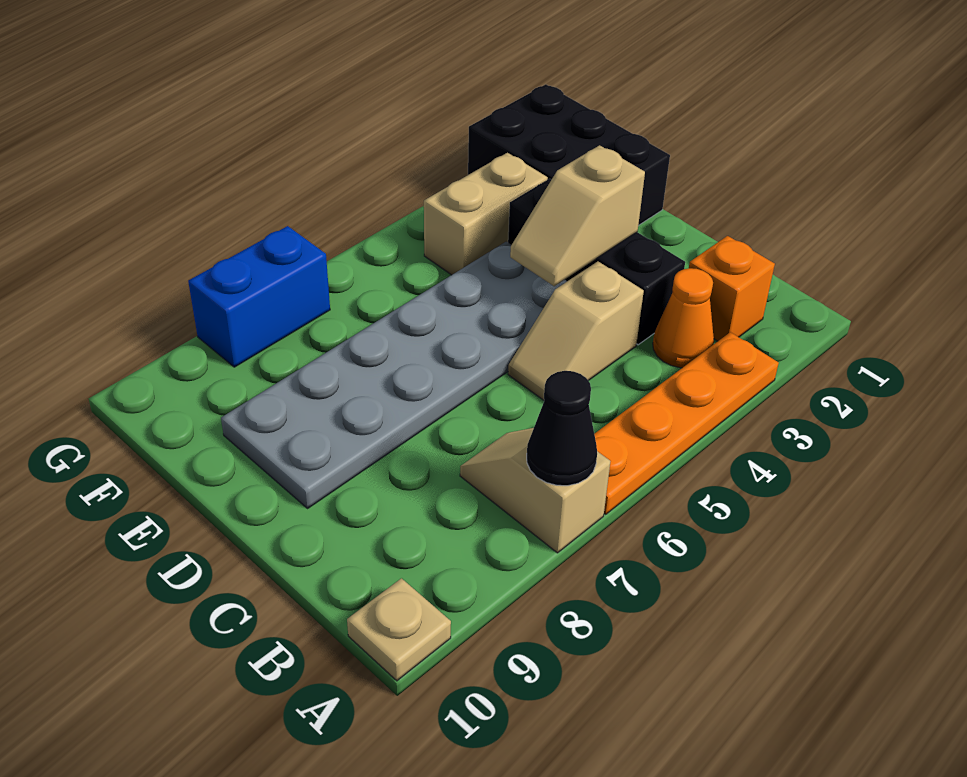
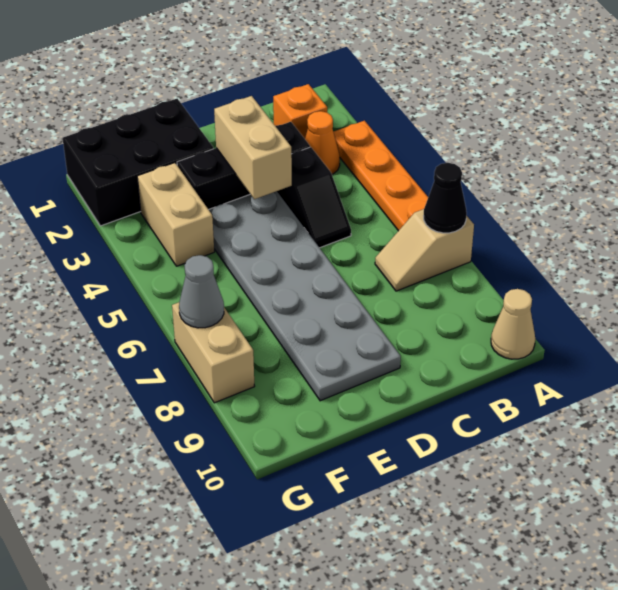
tan plate A10 level 1 -> tan cone A10 level 1
tan slope C4:C5 level 1 top 4 -> black slope C4:C5 level 1 top 4
tan slope D3:D4 level 2 top 3 -> tan brick D3:D4 level 2
blue brick G7:G8 level 1 -> tan brick G7:G8 level 1
none -> grey cone G7 level 2

